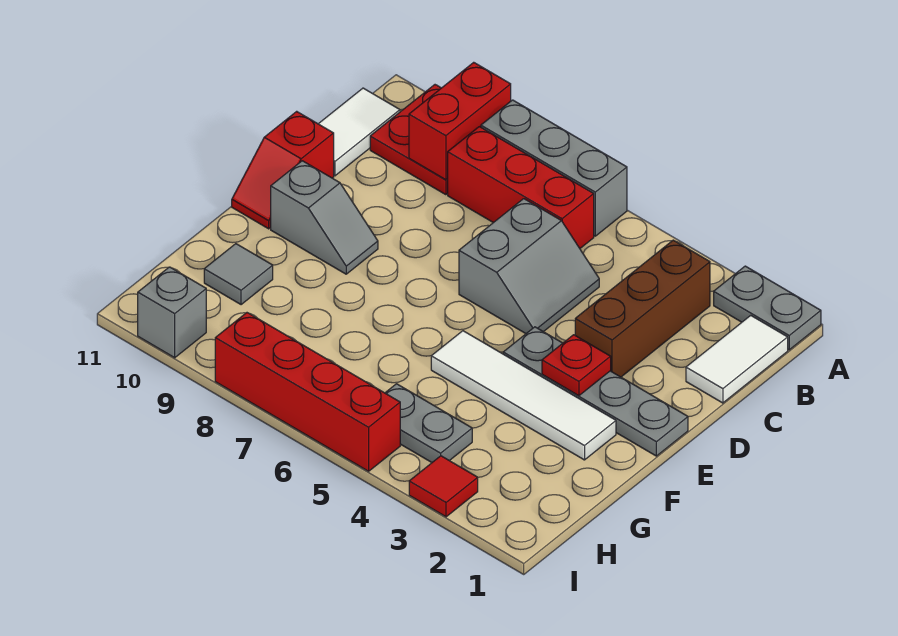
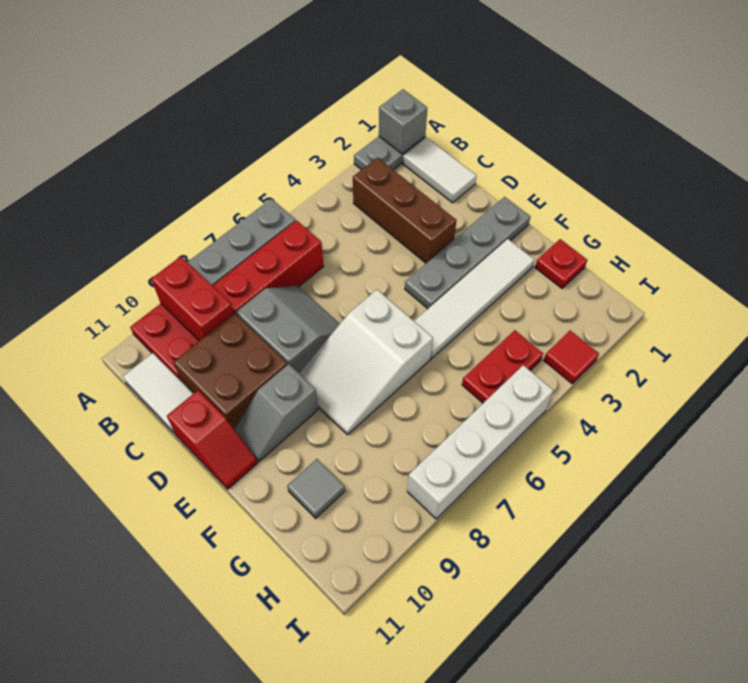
grey slope C5:D6 level 1 top 6 -> grey slope C7:D8 level 1 top 8
none -> brown brick C9:D10 level 1
red plate E3 level 2 -> red plate G1 level 1
none -> white slope E6:F8 level 1 top 6
grey slope E9:E10 level 1 top 10 -> grey slope E9:E10 level 1 top 9
grey plate H4:H5 level 1 -> red plate H4:H5 level 1
red brick I5:I8 level 1 -> white brick I5:I8 level 1
grey brick I10 level 1 -> grey brick A1 level 2

